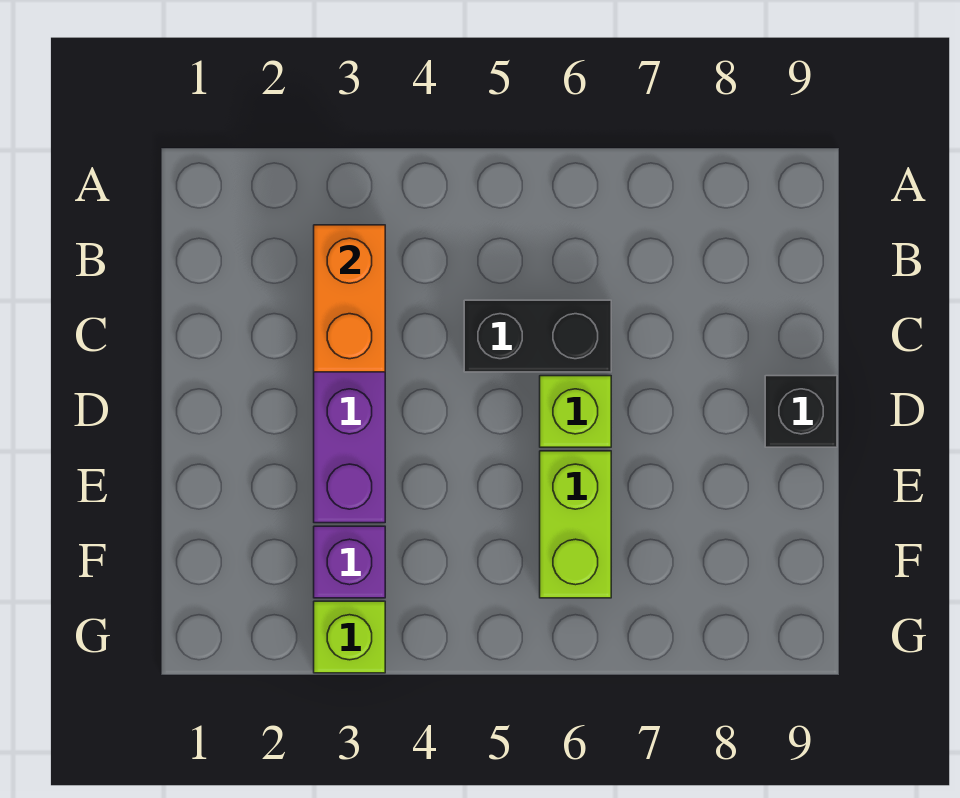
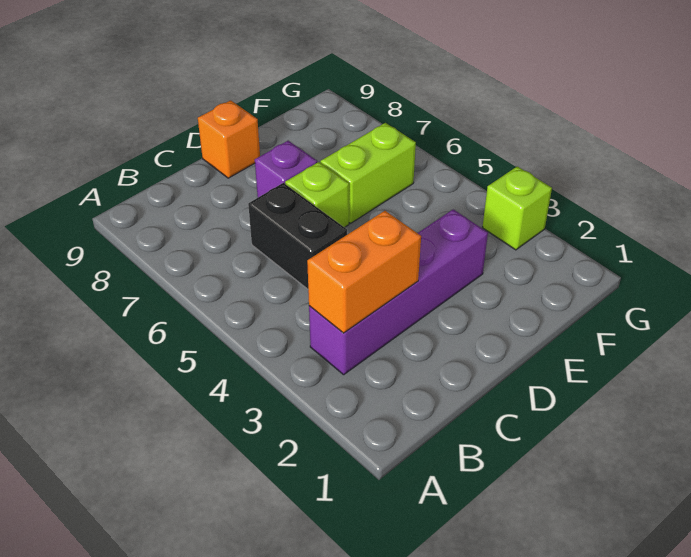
black brick D9 level 1 -> orange brick D9 level 1
purple brick F3 level 1 -> purple brick D7 level 1

